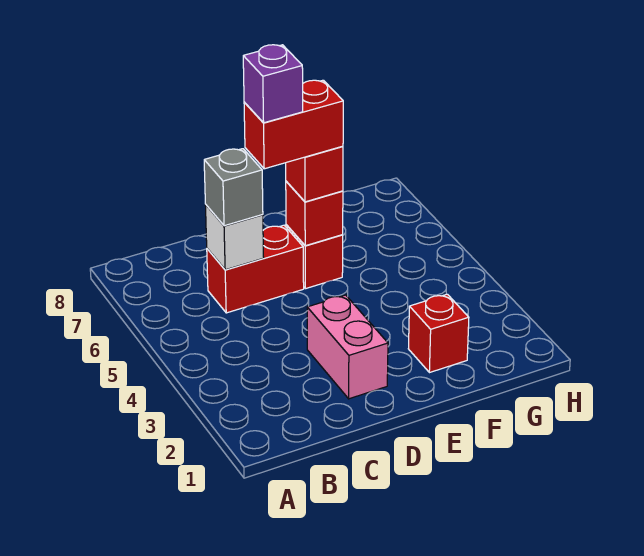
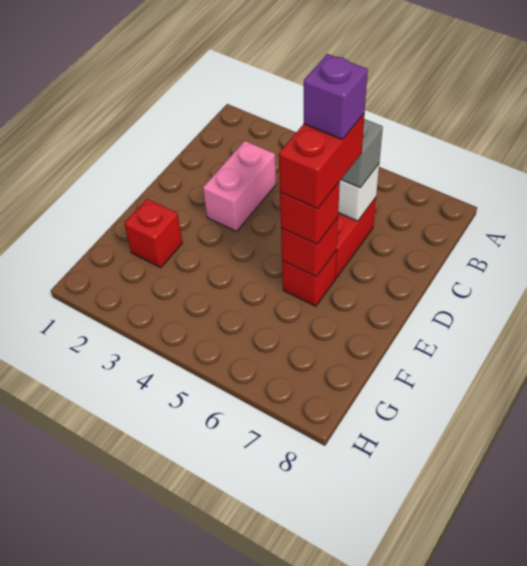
pink brick D2:D3 level 1 -> pink brick C3:D3 level 1

